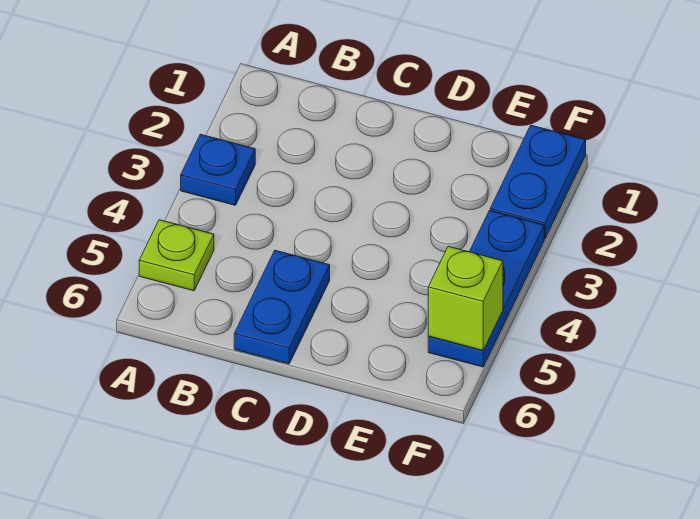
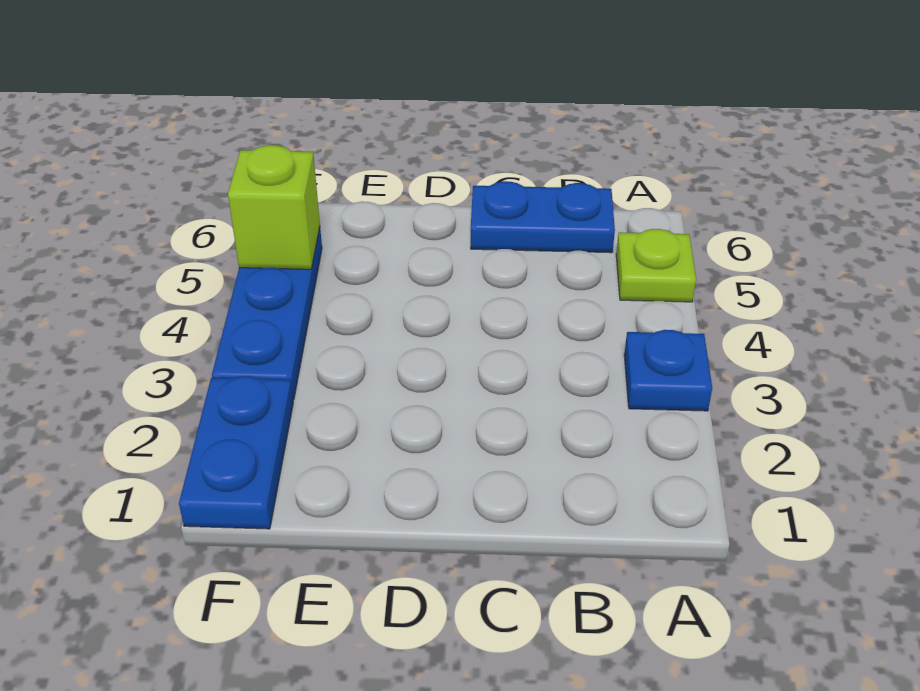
blue plate C5:C6 level 1 -> blue plate B6:C6 level 1

